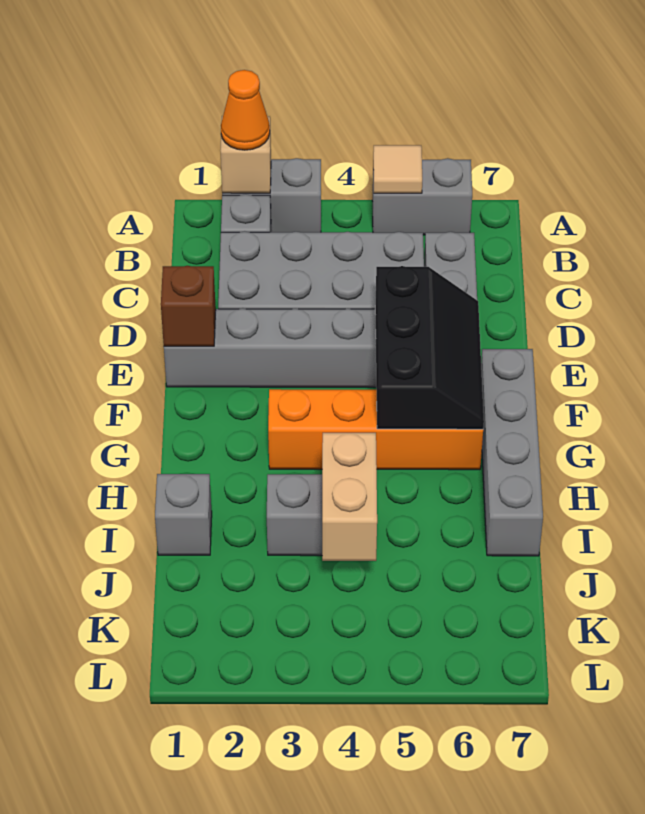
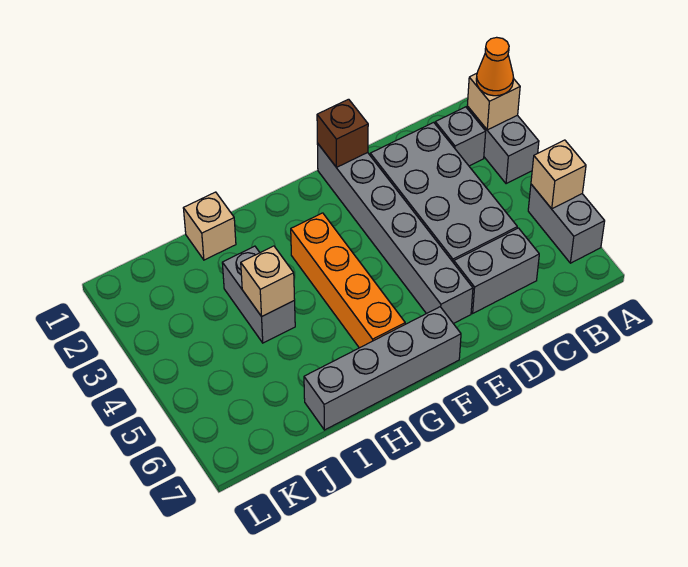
tan tile A5 level 2 -> tan brick A5 level 2
black slope E5:G6 level 2 top 5 -> none
grey brick I1 level 1 -> tan brick I1 level 1
tan brick I4:J4 level 2 -> tan brick I4 level 2

